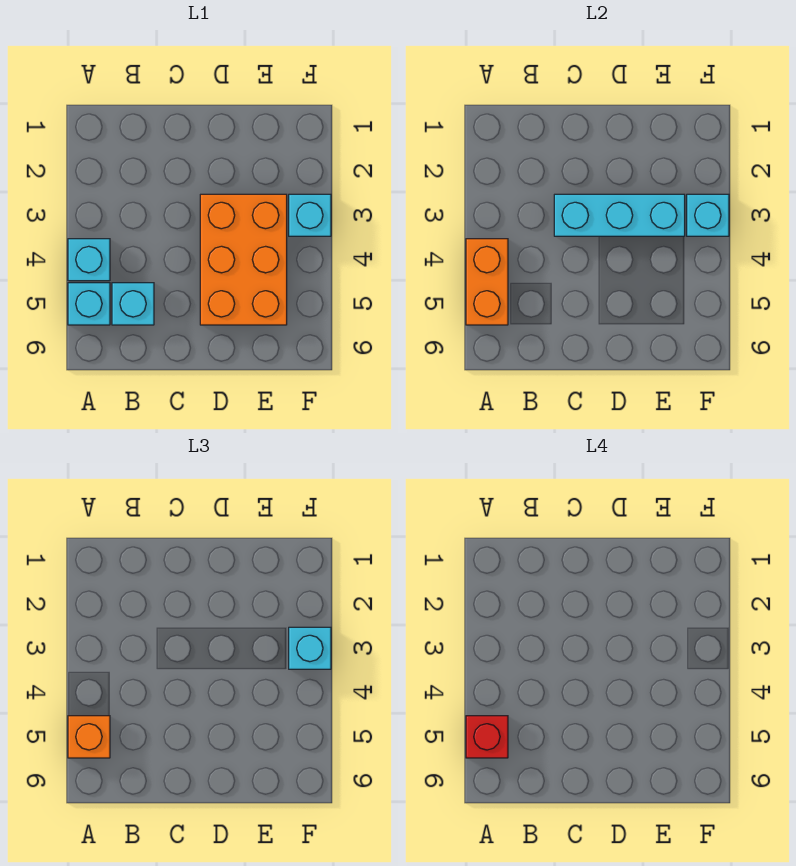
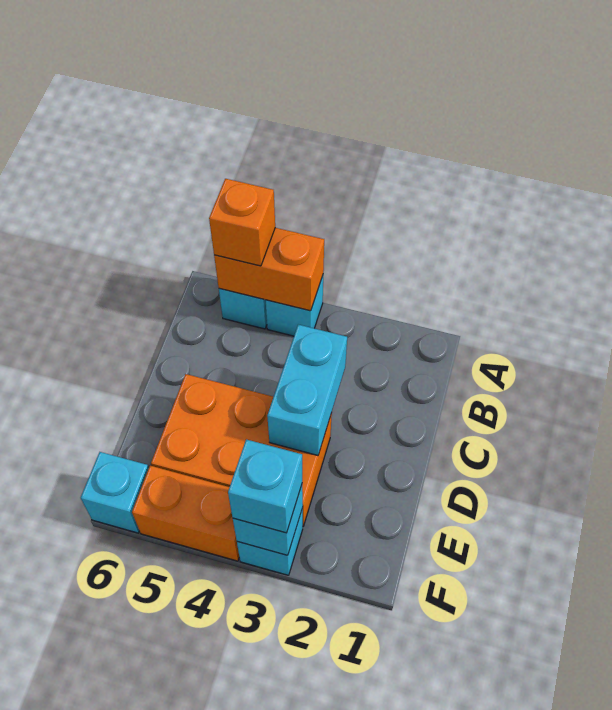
red brick A5 level 4 -> none
cyan brick B5 level 1 -> cyan brick F6 level 1
cyan brick C3:E3 level 2 -> cyan brick C3:D3 level 2
none -> orange brick F4:F5 level 1

